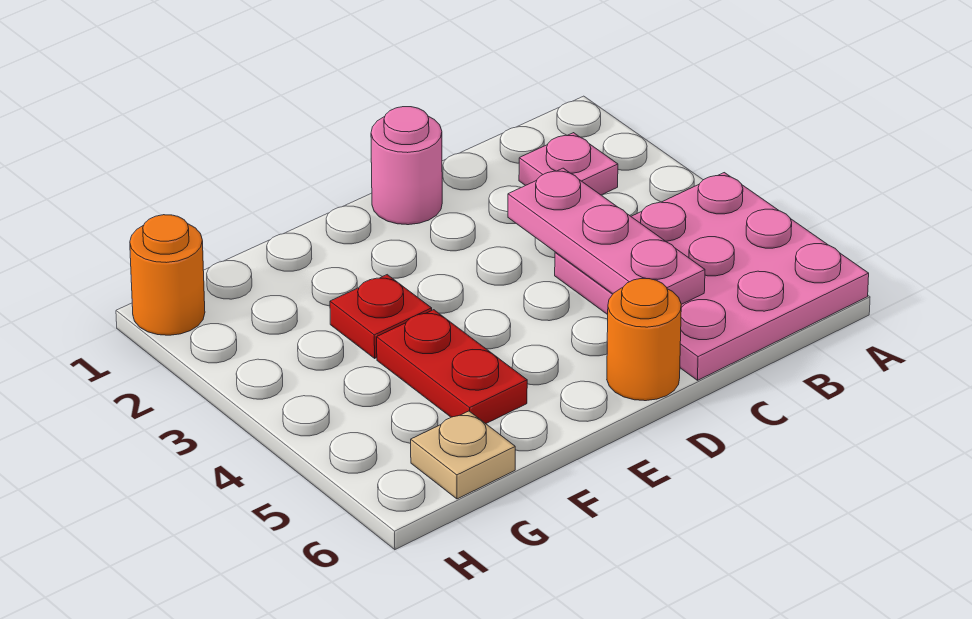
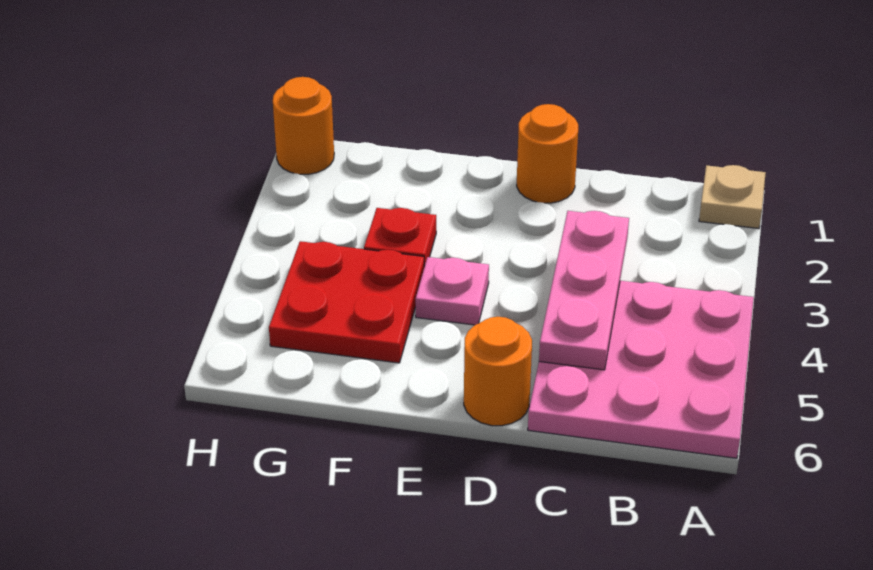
pink plate B2 level 1 -> pink plate E4 level 1
pink round brick D1 level 1 -> orange round brick D1 level 1
red plate F4:F5 level 1 -> red plate F4:G5 level 1
tan plate G6 level 1 -> tan plate A1 level 1

